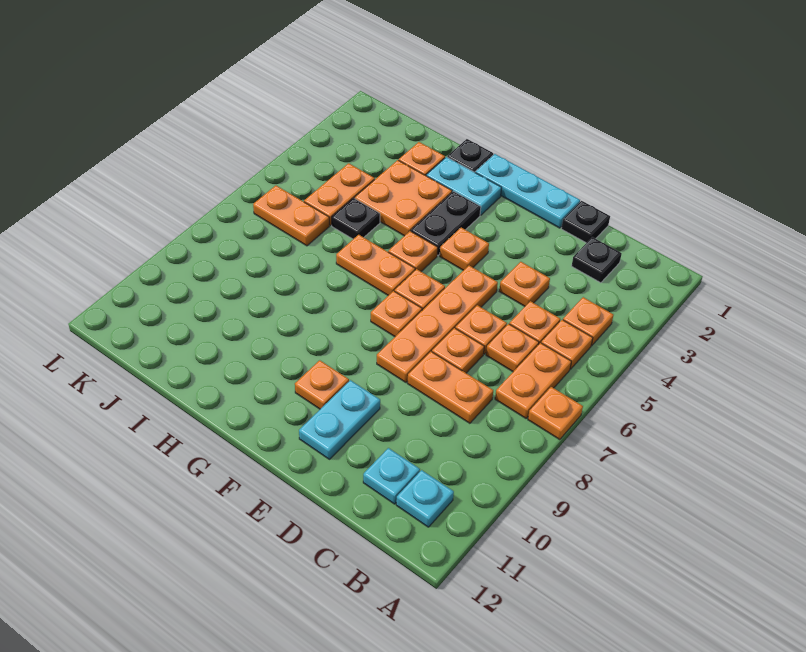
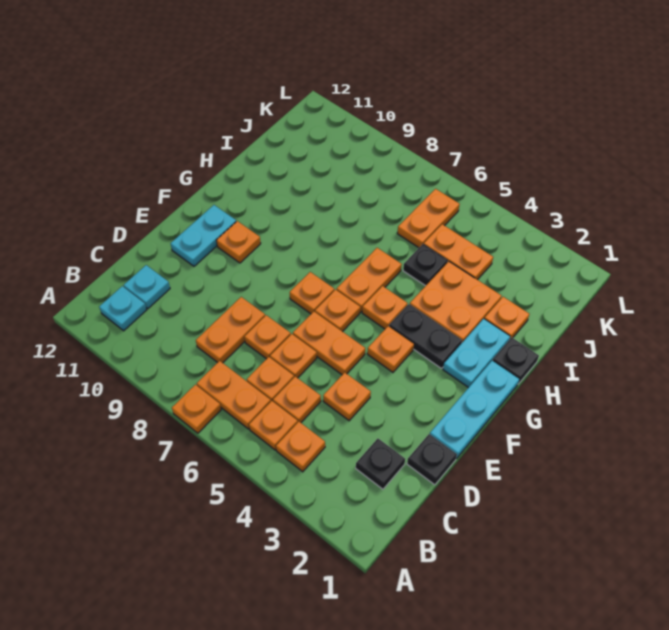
orange plate E5:E8 level 1 -> orange plate E5:E6 level 1
cyan plate E10:E11 level 1 -> cyan plate E11:F11 level 1

